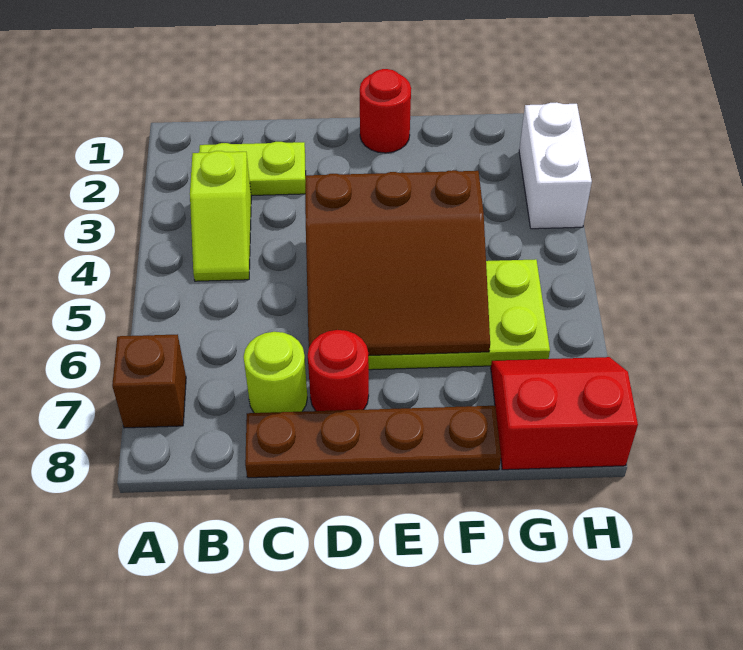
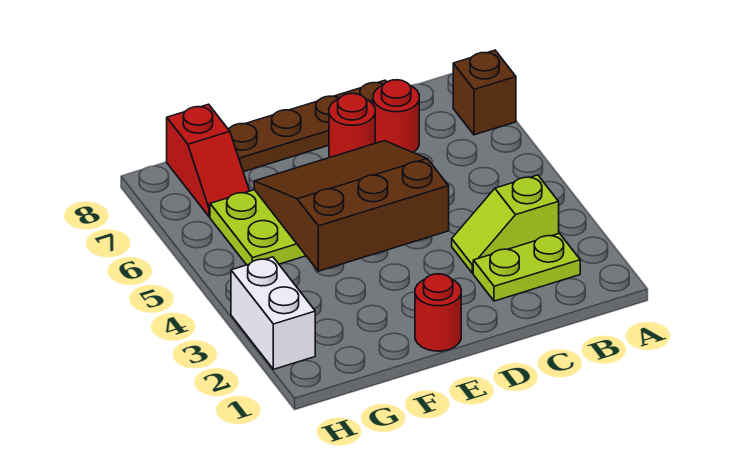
lime slope B3:B4 level 1 top 3 -> lime slope B3:C3 level 1 top B
lime round brick C7 level 1 -> red round brick C7 level 1
red slope G7:H8 level 1 top 8 -> red slope G7:G8 level 1 top 8

